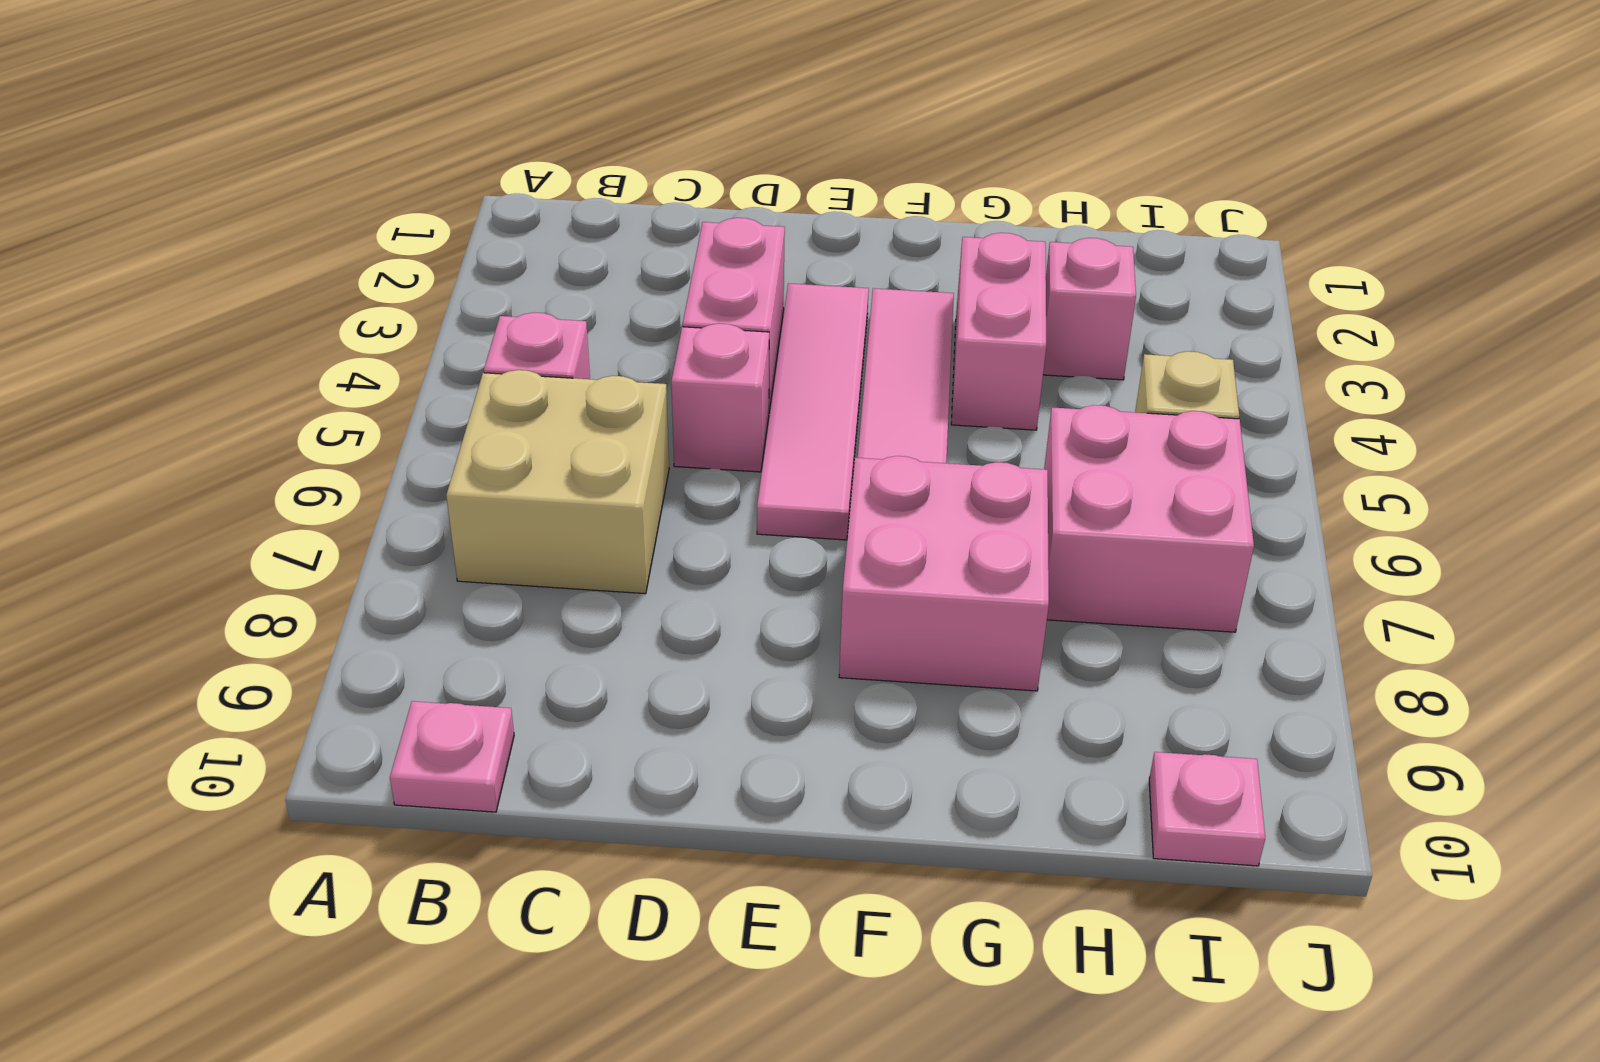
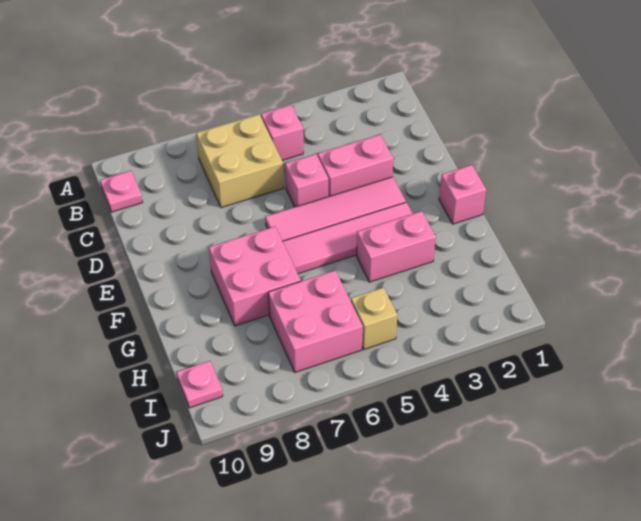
pink brick H3 level 1 -> pink brick F1 level 1

